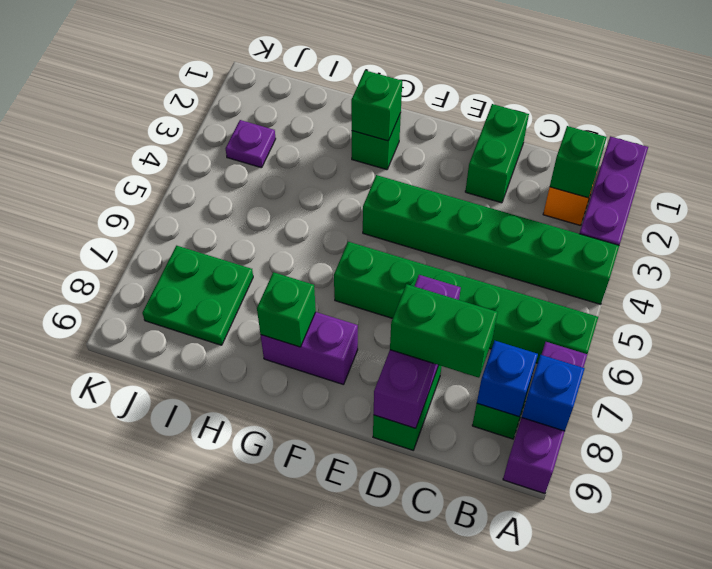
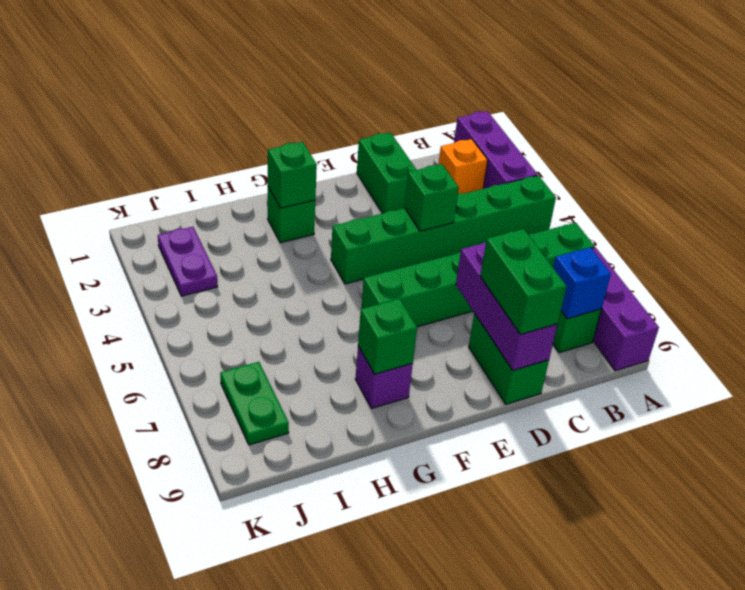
blue brick A8 level 2 -> none
green brick B2 level 2 -> green brick D4 level 2
green brick C8:D8 level 3 -> green brick D8:D9 level 3
purple brick F8:G8 level 1 -> purple brick G8 level 1
green plate I7:J8 level 1 -> green plate J7:J8 level 1
purple plate J3 level 1 -> purple plate J2:J3 level 1

